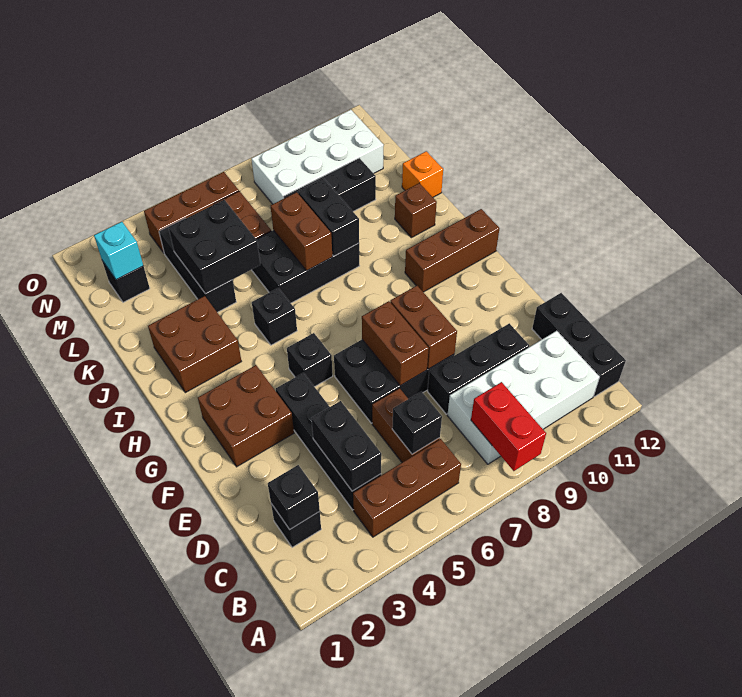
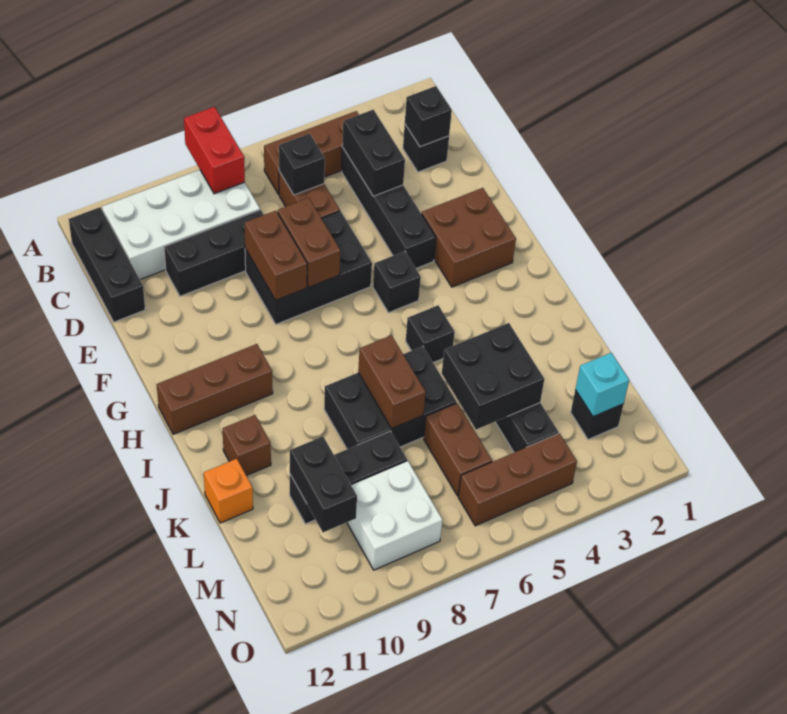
brown brick I2:J3 level 1 -> none
black brick J8:K8 level 2 -> black brick L10:M10 level 2
white brick M8:N11 level 1 -> white brick M8:N9 level 1

